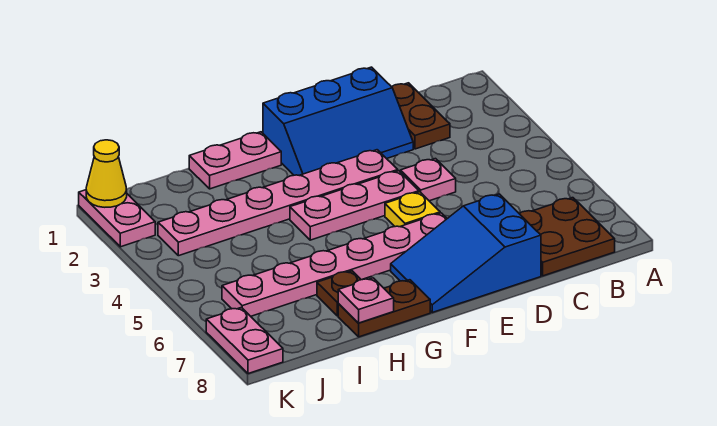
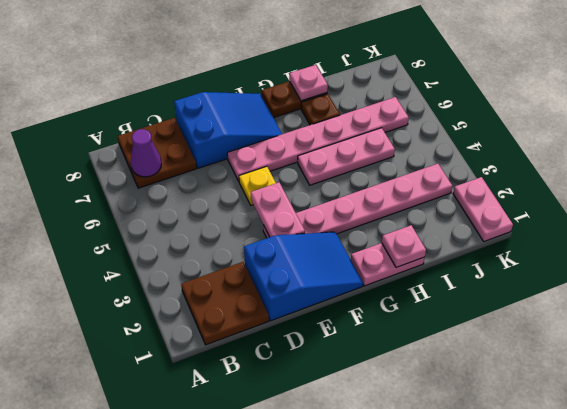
none -> purple cone B7 level 2
brown plate C1:C2 level 1 -> brown plate B1:C2 level 1
blue slope D1:F2 level 1 top 1 -> blue slope D1:F2 level 1 top D
pink plate D4 level 1 -> pink plate H1 level 2
pink plate E4:G4 level 1 -> pink plate G5:I5 level 1
yellow cone K1 level 2 -> none
pink plate K7:K8 level 1 -> pink plate E3:E4 level 2

